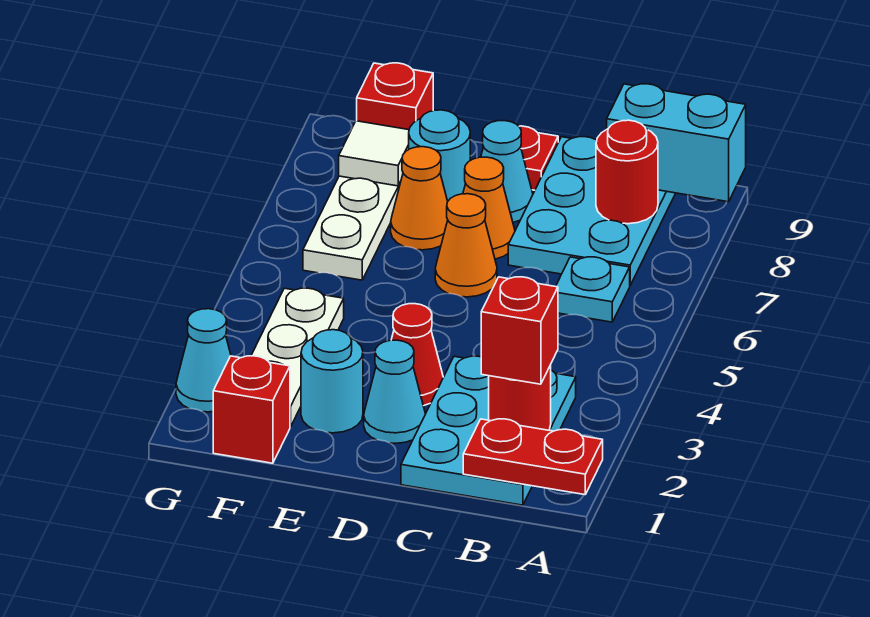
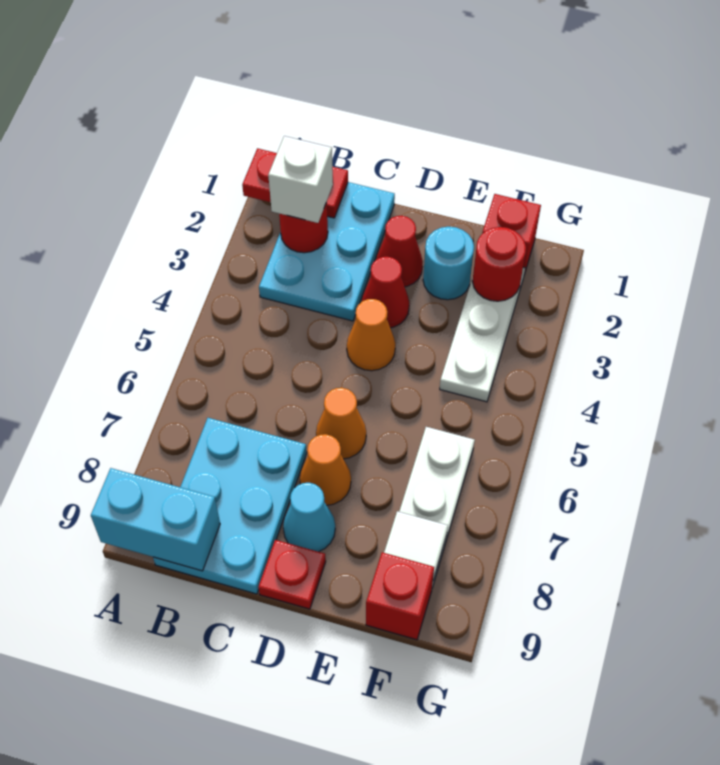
red brick B2 level 3 -> white brick B2 level 3
cyan plate B6 level 1 -> none
red round brick B8 level 2 -> red round brick F2 level 2
cyan cone D2 level 1 -> red cone D2 level 1
orange cone E7 level 1 -> orange cone D4 level 1
cyan round brick E8 level 1 -> none
cyan cone G2 level 1 -> none

